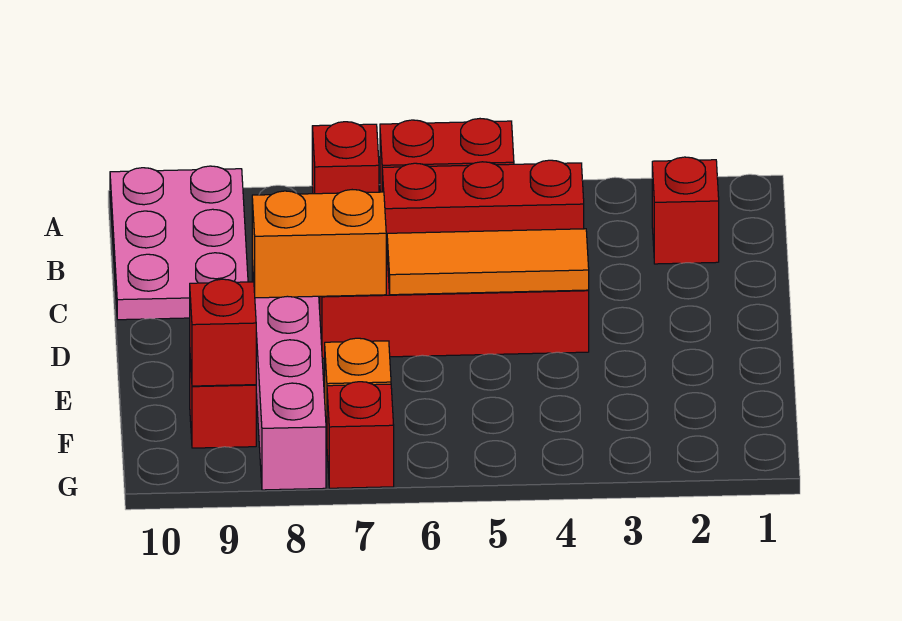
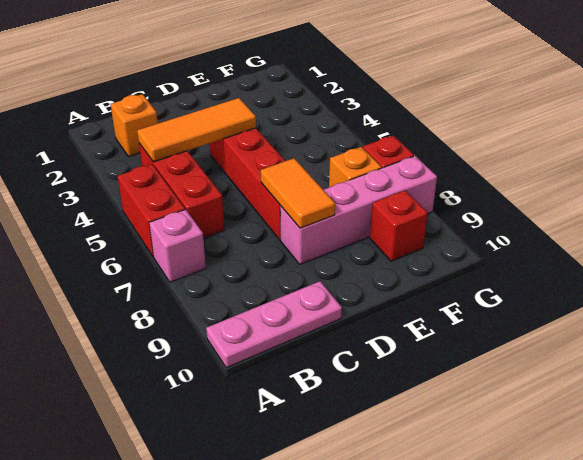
red brick A7 level 1 -> pink brick A7 level 1
pink plate A9:C10 level 1 -> pink plate A10:C10 level 1
red brick B2 level 1 -> orange brick B2 level 1
orange tile D4:D6 level 2 -> orange tile B4:D4 level 2
orange brick D7:D8 level 2 -> orange tile D7:D8 level 2
red brick F9 level 2 -> none

